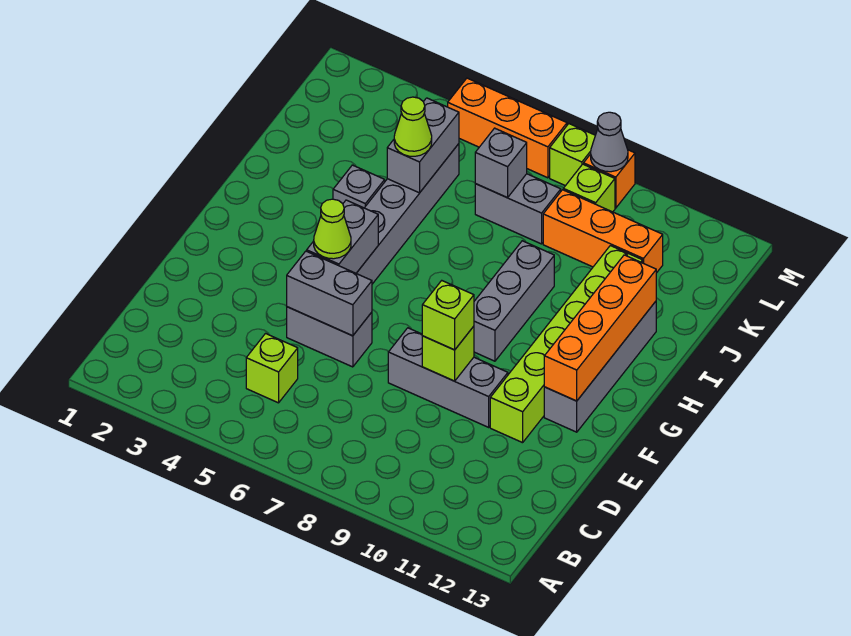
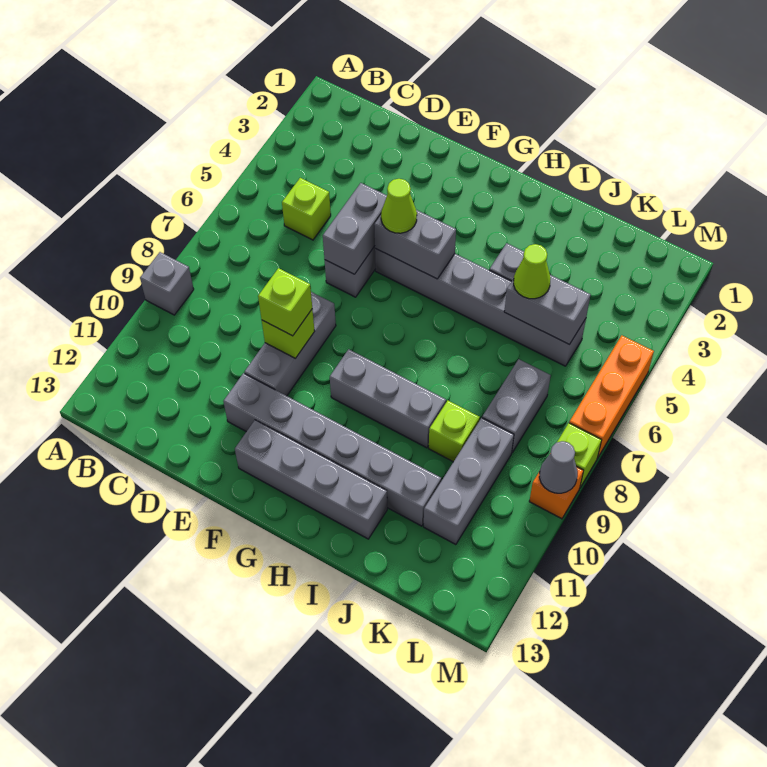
lime brick E11:J11 level 1 -> grey brick E11:J11 level 1
orange brick F12:I12 level 2 -> none
grey brick K7 level 2 -> grey brick A9 level 1
orange brick K9:K11 level 1 -> grey brick K9:K11 level 1
lime brick L9 level 1 -> lime brick J9 level 1

